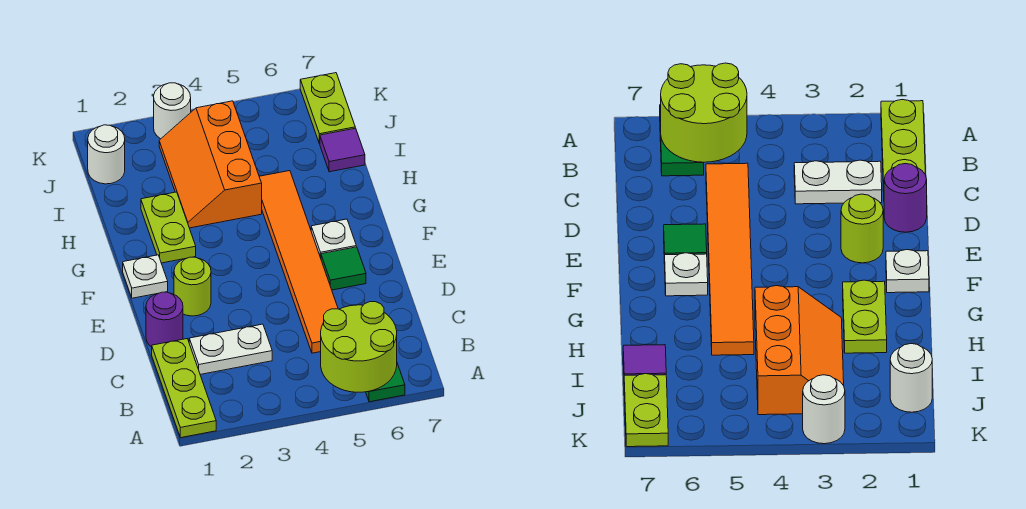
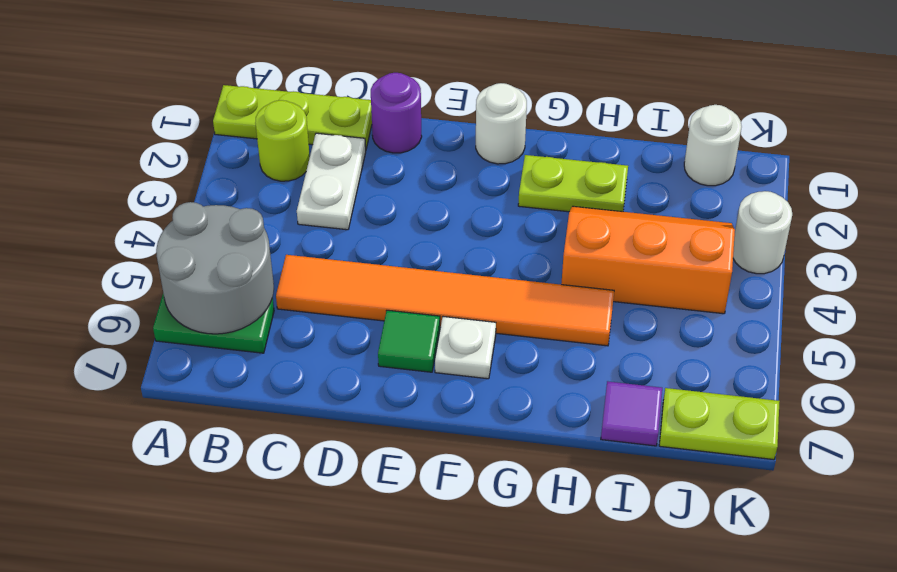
lime round brick A5:B6 level 2 -> grey round brick A5:B6 level 2
lime round brick E2 level 1 -> lime round brick B2 level 1
white plate F1 level 1 -> white round brick F1 level 1

